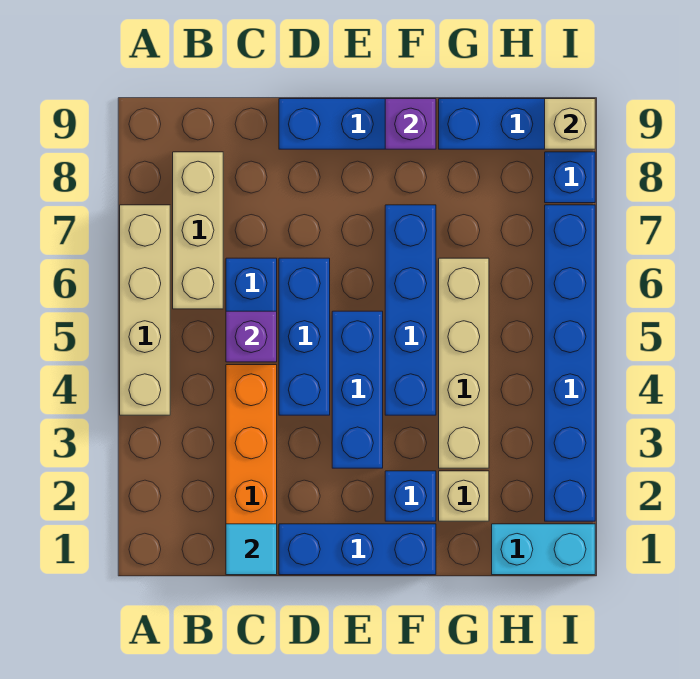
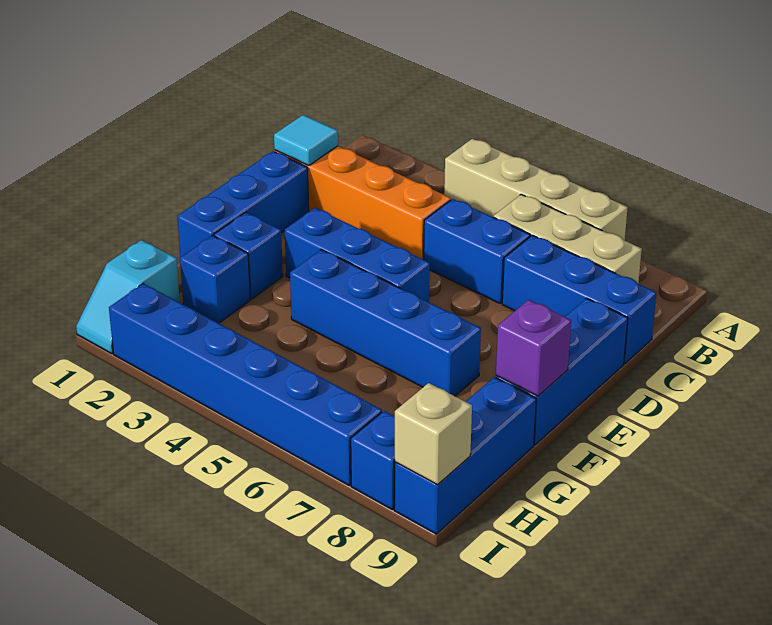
purple brick C5 level 2 -> none
blue brick D4:D6 level 1 -> blue brick C7:C9 level 1
tan brick G2 level 1 -> blue brick G2 level 1
tan brick G3:G6 level 1 -> none
cyan brick H1:I1 level 1 -> cyan slope H1:I1 level 1 top H

